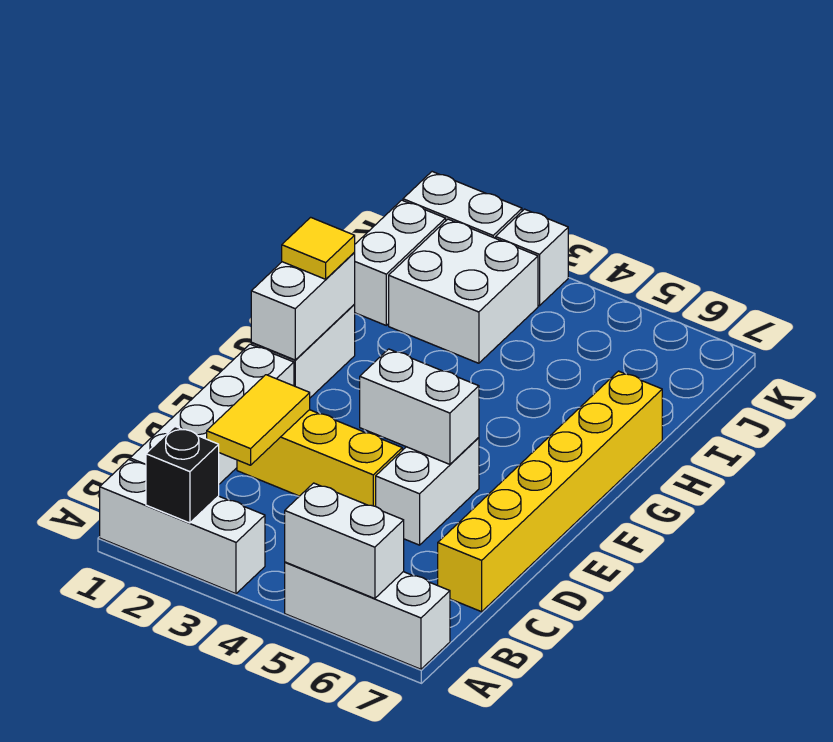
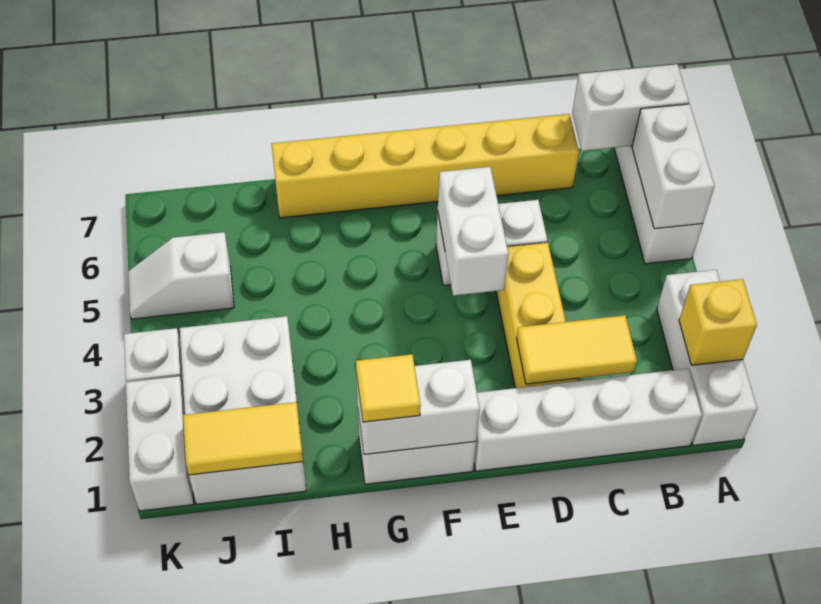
black brick A2 level 2 -> yellow brick A2 level 2
none -> white brick A7:B7 level 2
none -> yellow tile I1:J1 level 2
none -> white slope J5:K5 level 1 top J

